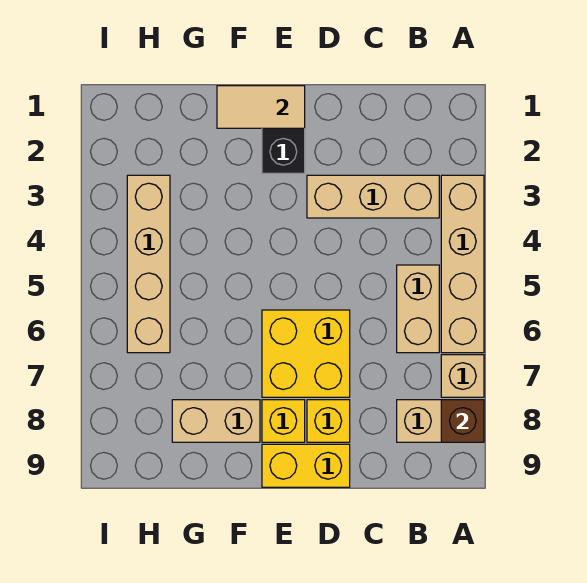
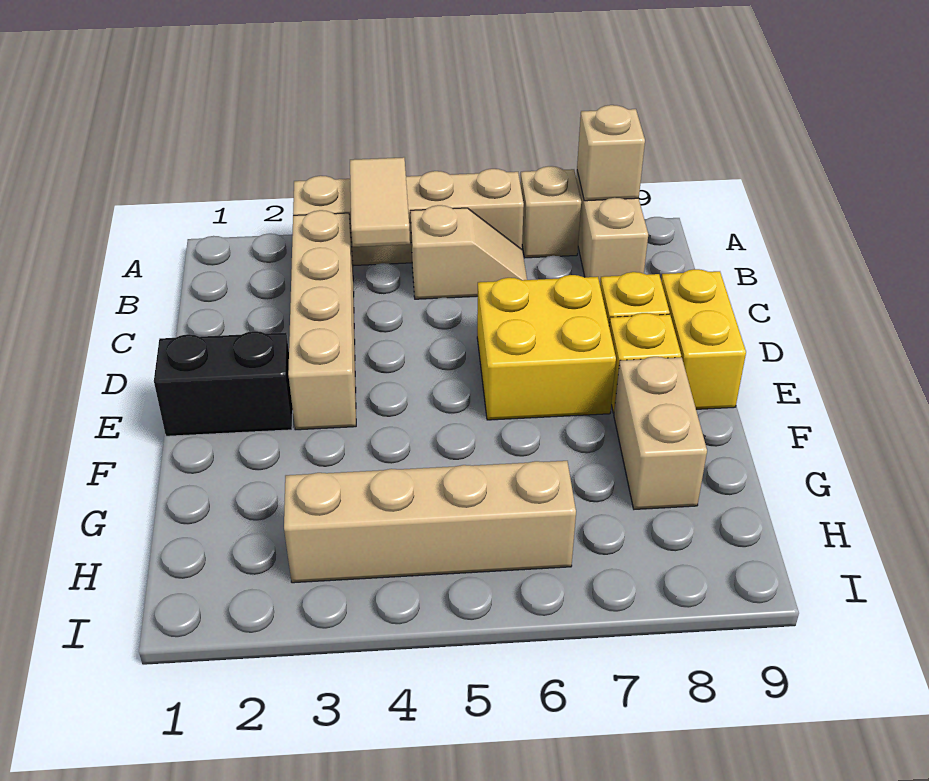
brown brick A8 level 2 -> tan brick A8 level 2
tan brick B3:D3 level 1 -> tan brick B3:E3 level 1
tan brick B5:B6 level 1 -> tan slope B5:B6 level 1 top 5
tan tile E1:F1 level 2 -> tan tile A4:B4 level 2

